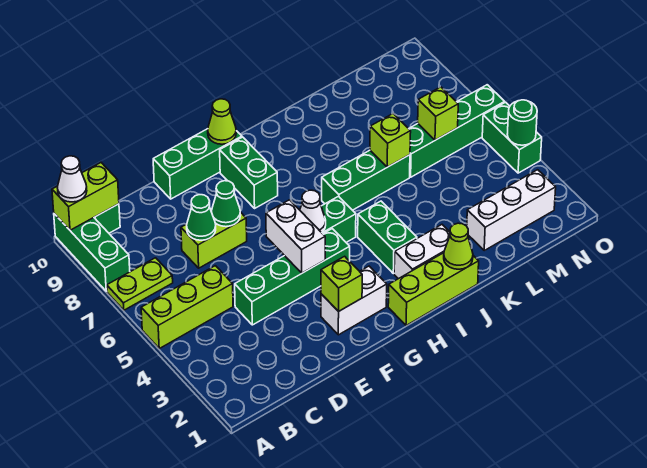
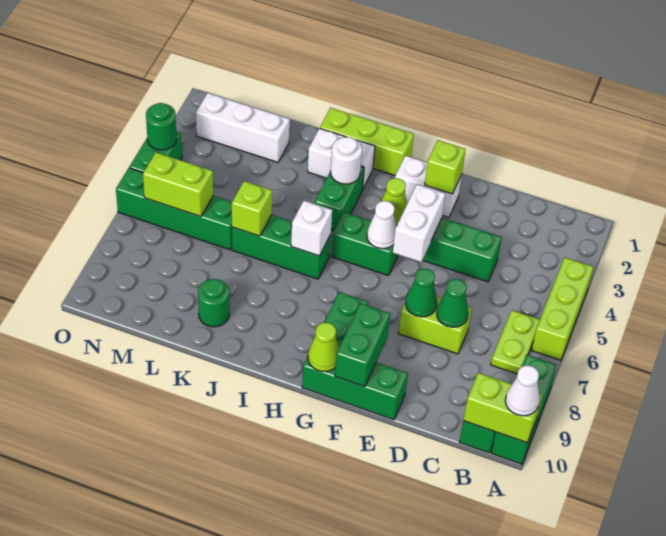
lime brick A5:C5 level 1 -> lime brick A4:A6 level 1
lime plate A7:B7 level 1 -> lime plate B6:B7 level 1
none -> green brick F9:F10 level 2
none -> white round brick I3 level 2
none -> white brick I6 level 2
lime cone J1 level 2 -> lime cone G4 level 2
none -> green round brick K9 level 1
lime brick M6 level 2 -> lime brick M6:N6 level 2

